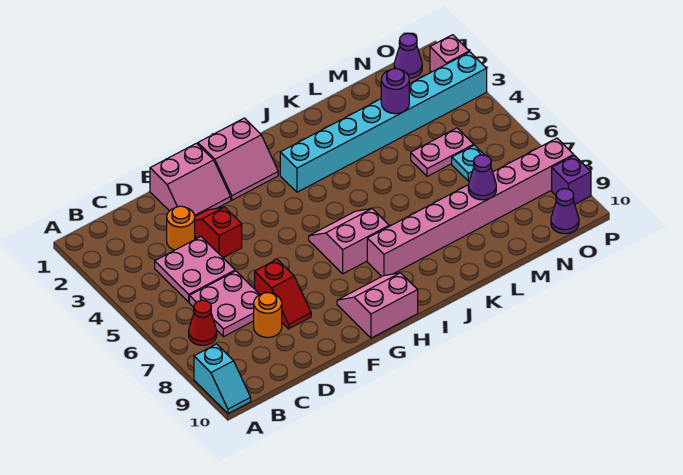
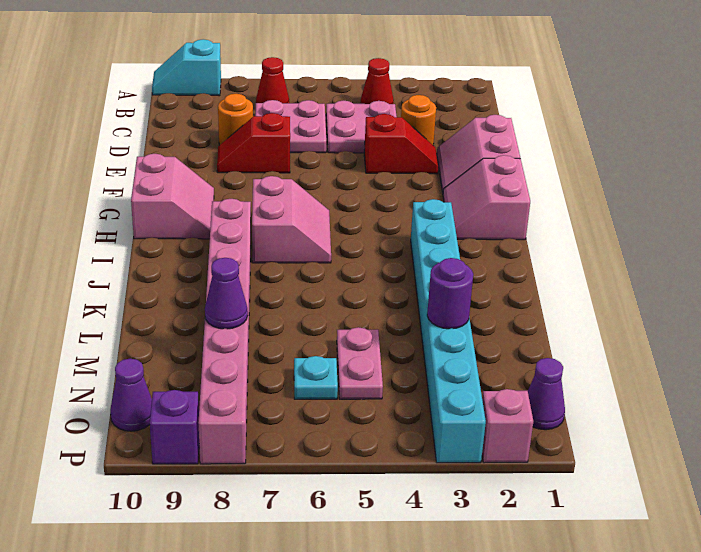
none -> red cone B4 level 1

